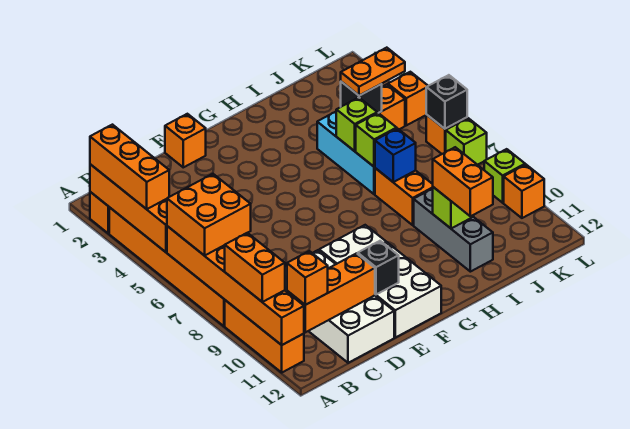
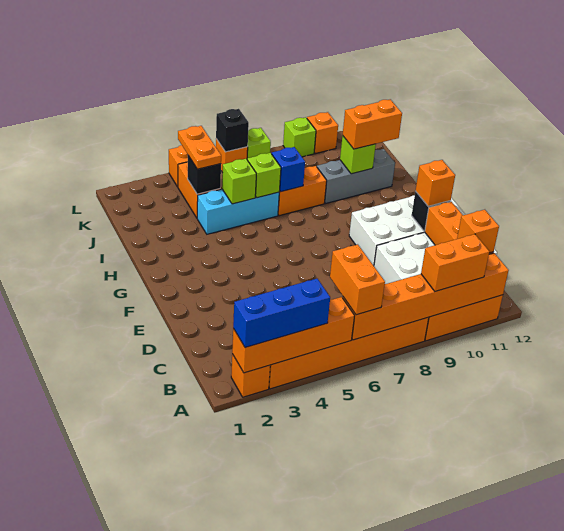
orange brick A2:A4 level 3 -> blue brick A2:A4 level 3
orange brick A6:B7 level 3 -> orange brick A6:B6 level 3
orange brick E1 level 1 -> orange brick E11 level 3

